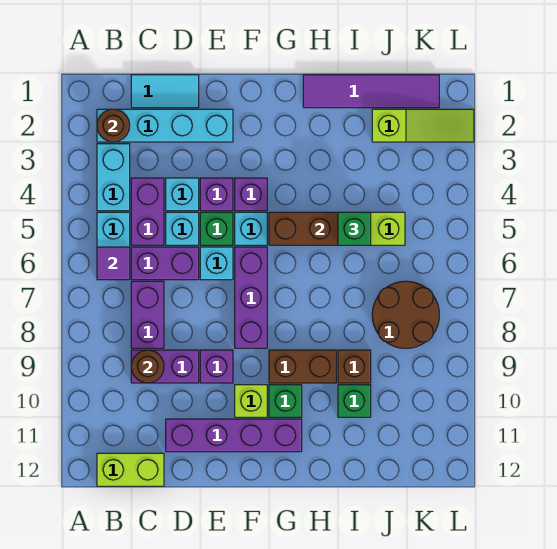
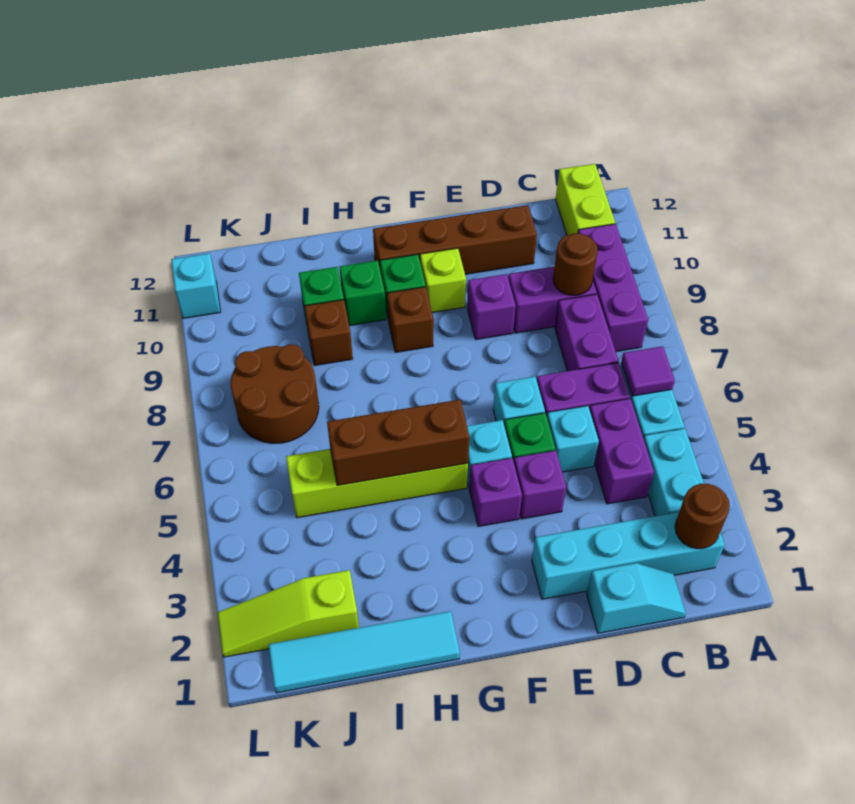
lime brick B12:C12 level 1 -> lime brick B11:B12 level 1
cyan tile C1:D1 level 1 -> cyan slope C1:D1 level 1 top D
cyan brick D4 level 1 -> cyan brick L11 level 1
purple brick D11:G11 level 1 -> brown brick D11:G11 level 1
purple brick F6:F8 level 1 -> purple brick B8:B10 level 1
brown brick G9:H9 level 1 -> brown brick G9 level 1
purple tile H1:K1 level 1 -> cyan tile H1:K1 level 1
green brick I5 level 3 -> green brick H10 level 1

